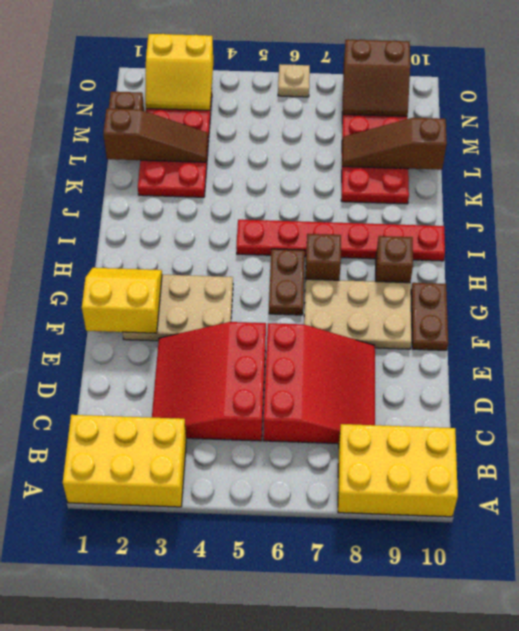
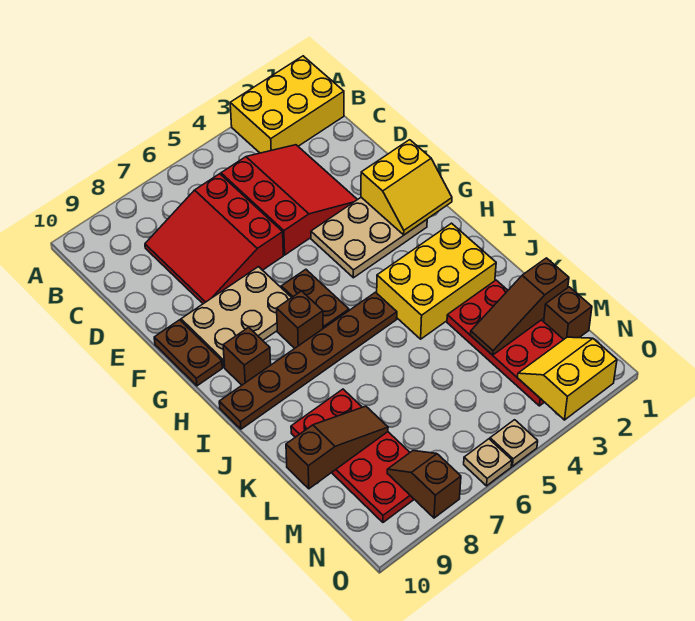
yellow brick A8:B10 level 1 -> yellow brick I2:J4 level 1
red plate I5:I10 level 1 -> brown plate I5:I10 level 1
brown slope N8:O9 level 2 top O -> brown slope N8:O8 level 2 top O
none -> tan plate O5 level 1

